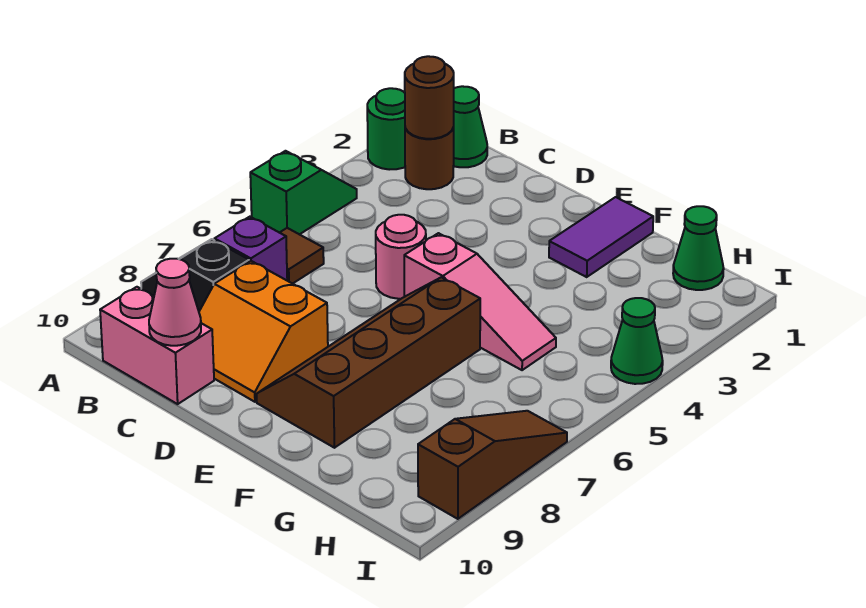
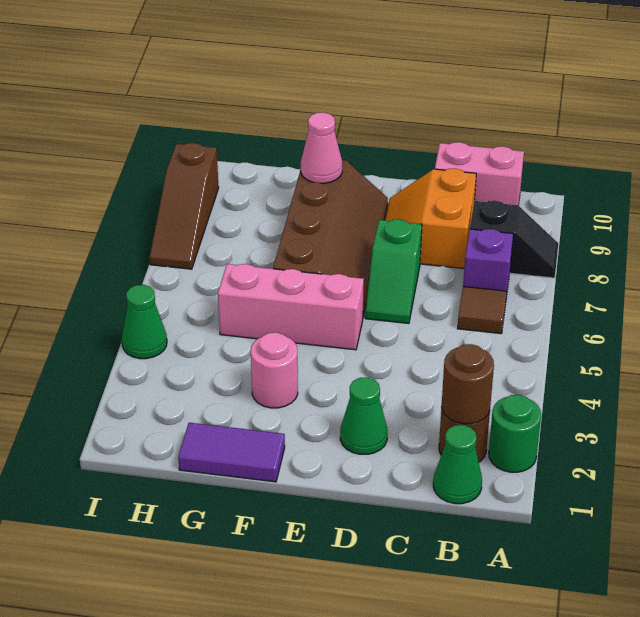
green slope A4:A5 level 1 top 5 -> green slope D6:D7 level 1 top 7
orange slope C8:D9 level 1 top 8 -> orange slope C8:D9 level 1 top C
pink cone C10 level 2 -> pink cone F9 level 2
pink round brick D5 level 1 -> pink round brick F3 level 1
pink slope E5:G5 level 1 top E -> pink brick E5:G5 level 1
purple tile F1:F2 level 1 -> purple tile F1:G1 level 1
green cone H1 level 1 -> green cone D2 level 1

